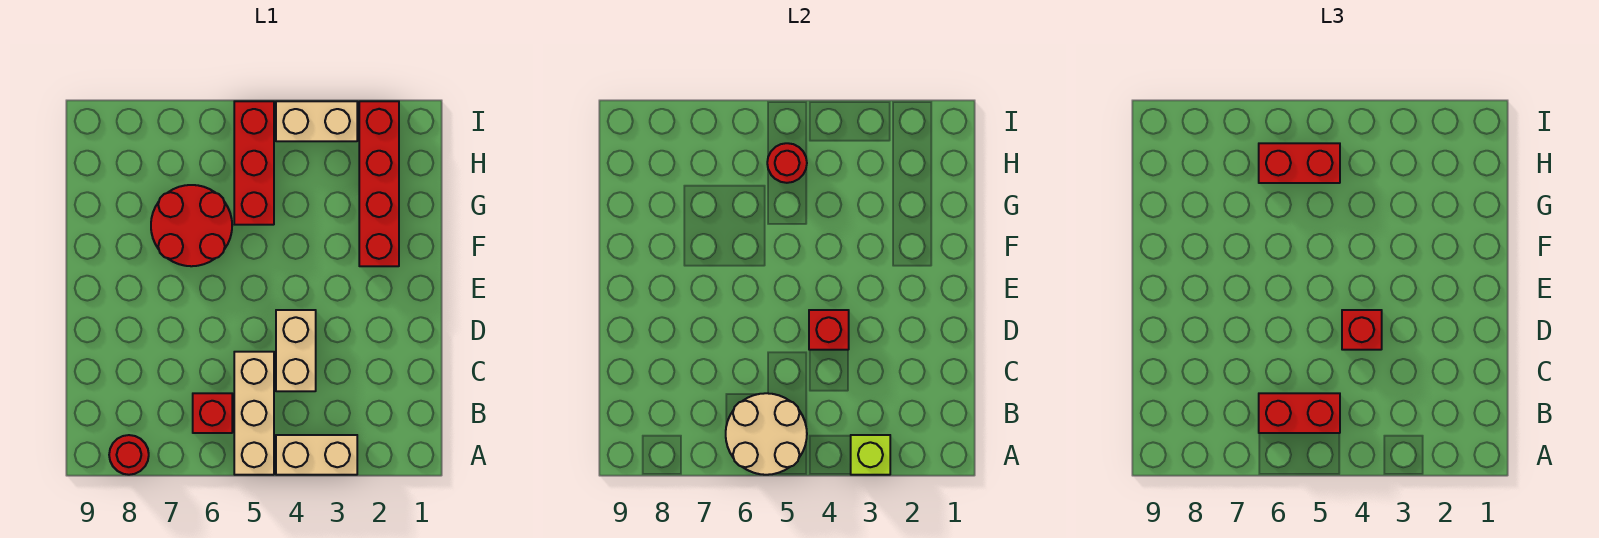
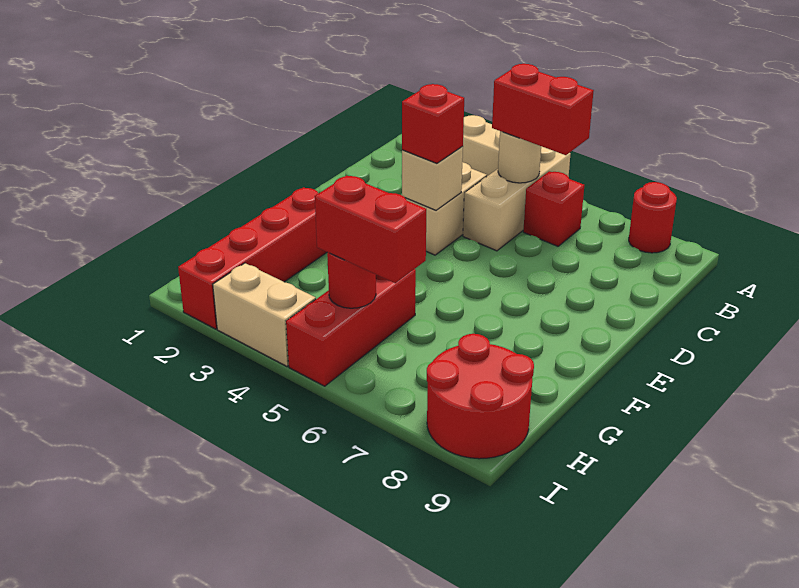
lime brick A3 level 2 -> none
tan round brick A5:B6 level 2 -> tan round brick B5 level 2
red brick D4 level 2 -> tan brick D4 level 2
red round brick F6:G7 level 1 -> red round brick H8:I9 level 1

